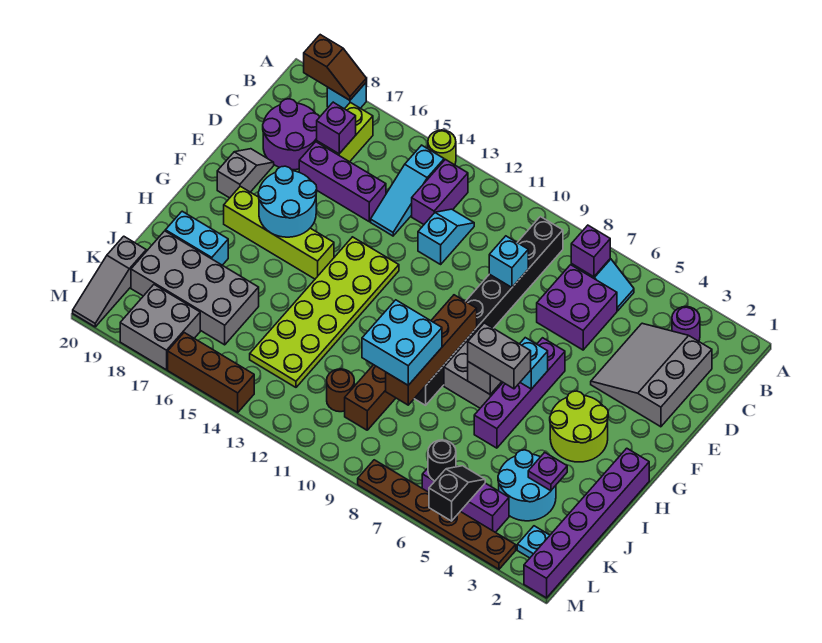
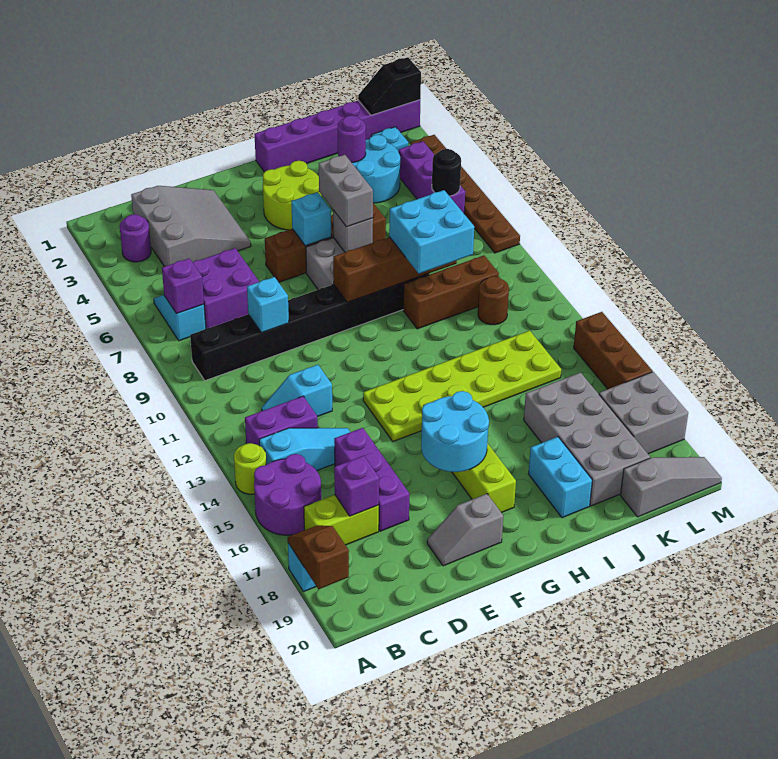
grey slope C2:E4 level 1 top 2 -> grey slope C2:E4 level 1 top C
purple round brick C18:D19 level 1 -> purple round brick A15:B16 level 1
purple brick F6:I6 level 1 -> brown brick F6:I6 level 1
purple plate J3 level 2 -> purple round brick J3 level 2
black slope L5:M5 level 2 top M -> black slope L1:M1 level 2 top M

